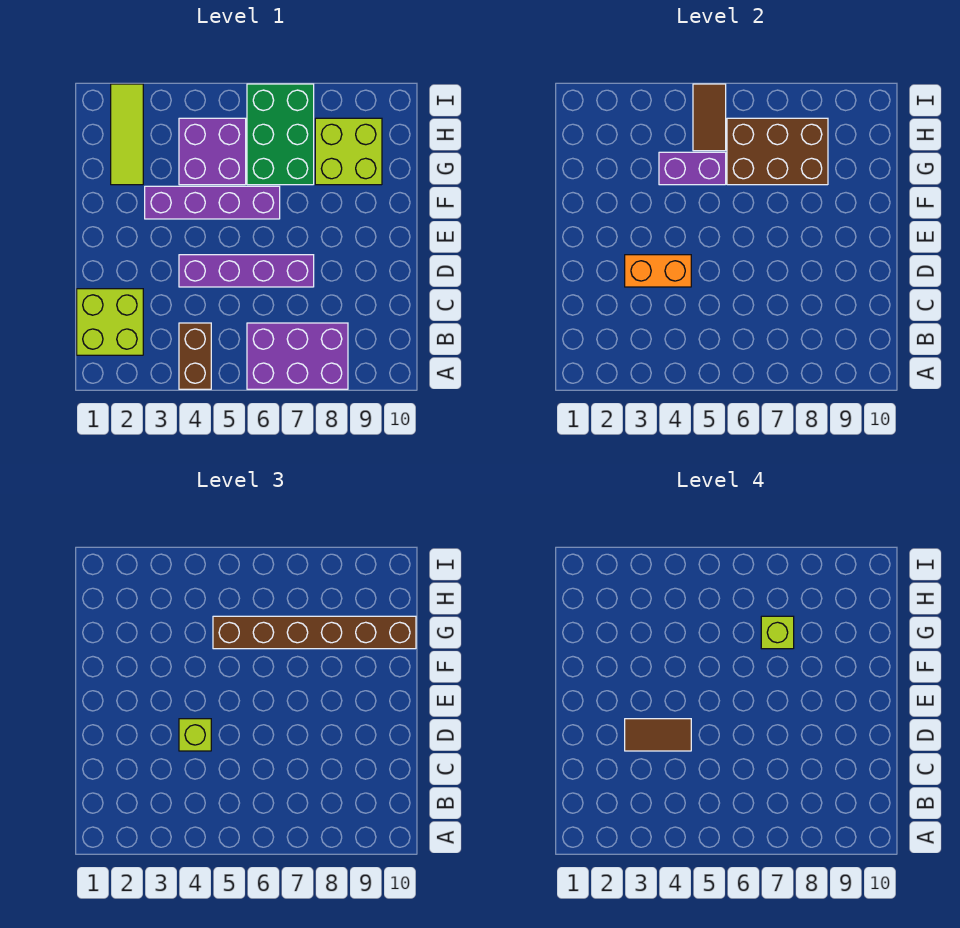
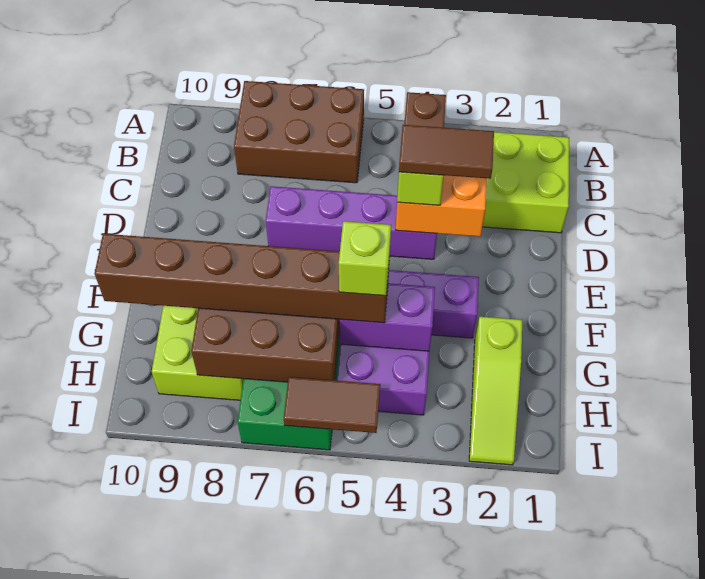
purple brick A6:B8 level 1 -> brown brick A6:B8 level 1
lime tile G2:I2 level 1 -> lime slope G2:I2 level 1 top G
lime brick G7 level 4 -> lime brick G5 level 4
brown tile H5:I5 level 2 -> brown tile I5:I6 level 2

